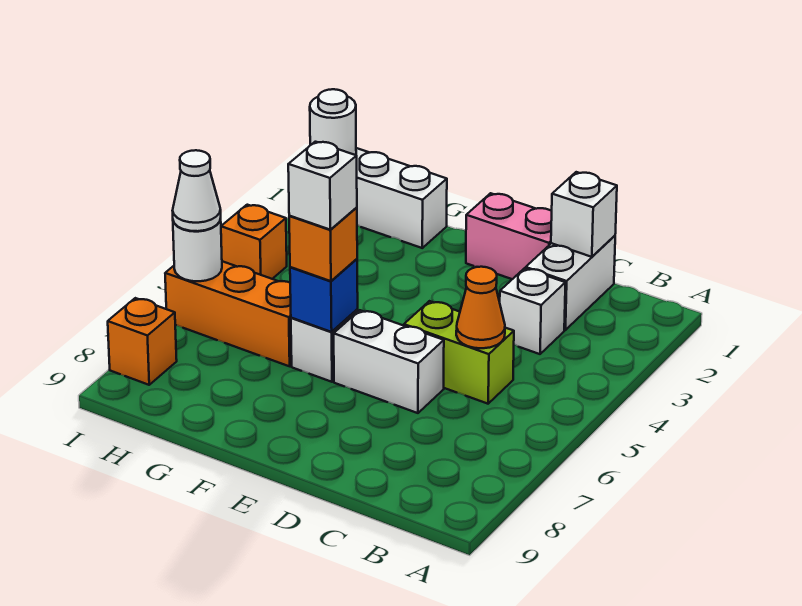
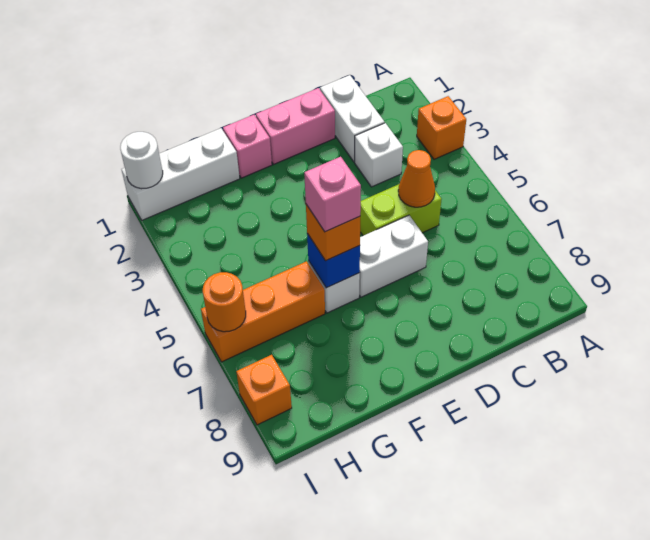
white brick C1 level 2 -> none
none -> pink brick F1 level 1
white brick F6 level 4 -> pink brick F6 level 4
orange brick I4 level 1 -> orange brick A3 level 1
white round brick I6 level 2 -> orange round brick I6 level 2
white cone I6 level 3 -> none

